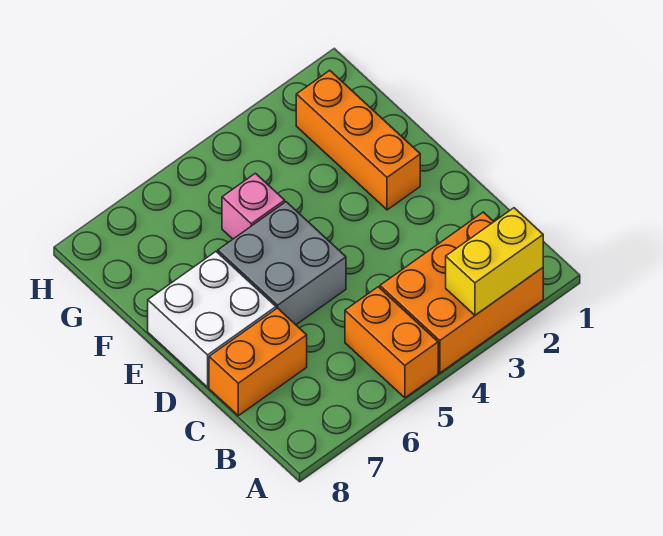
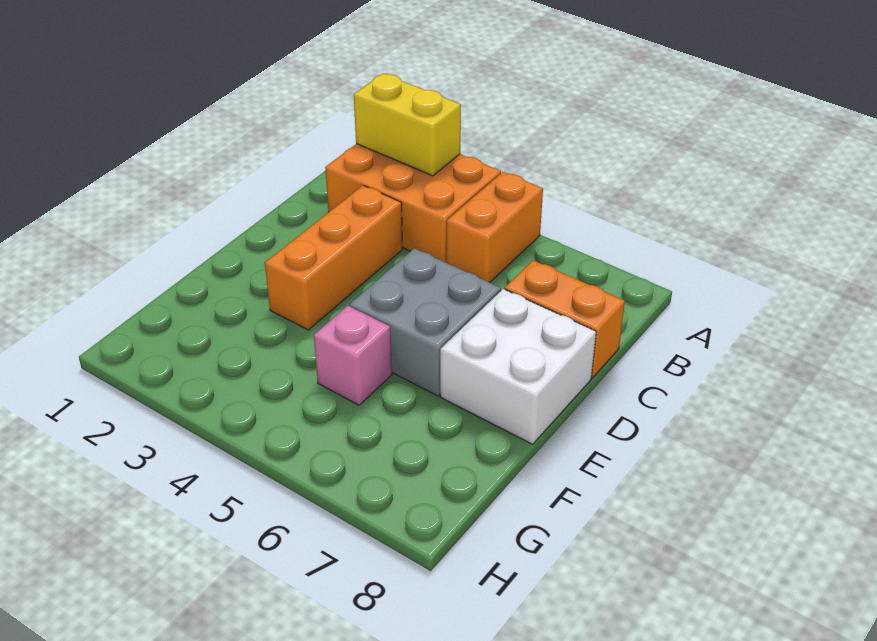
orange brick E2:G2 level 1 -> orange brick C3:E3 level 1

